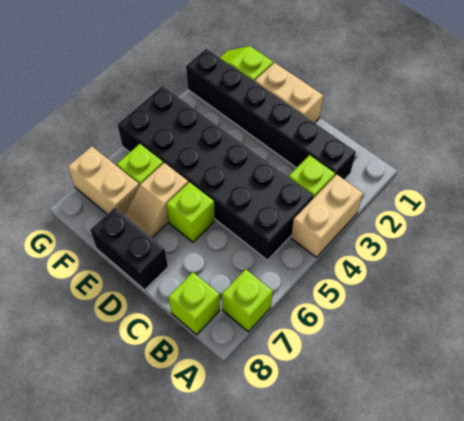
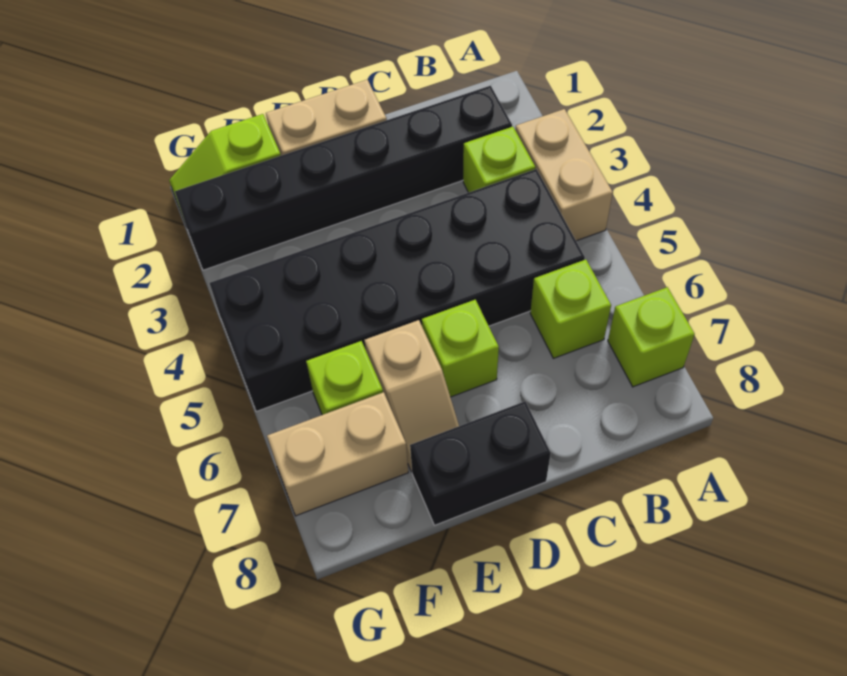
lime brick B8 level 1 -> lime brick B6 level 1

